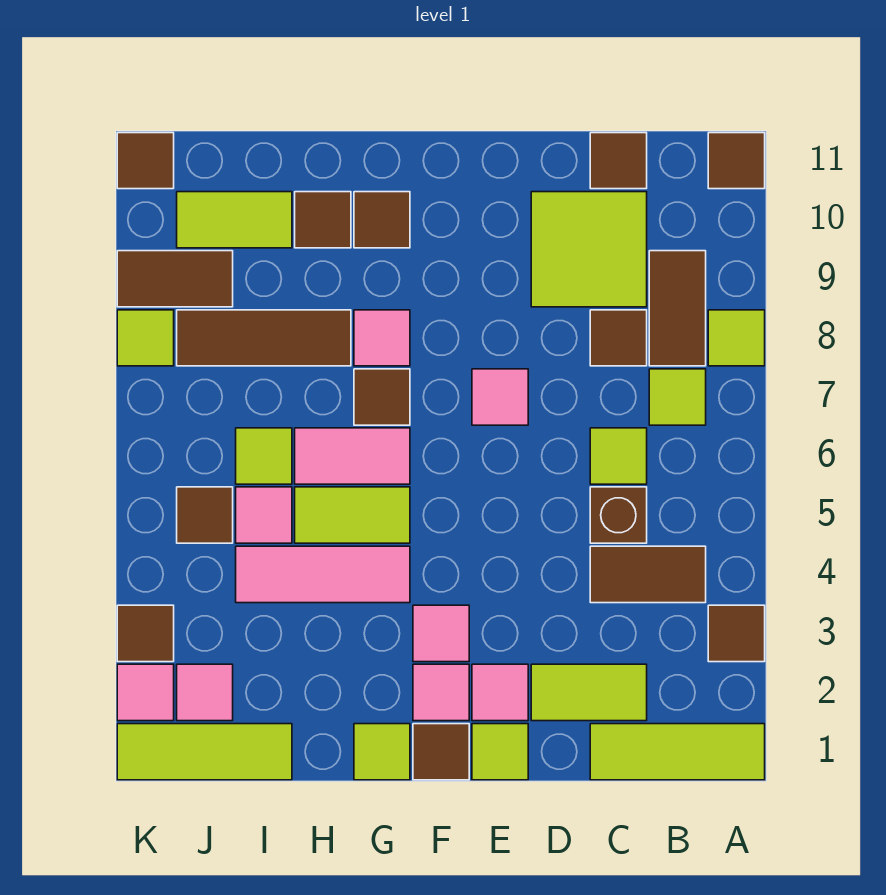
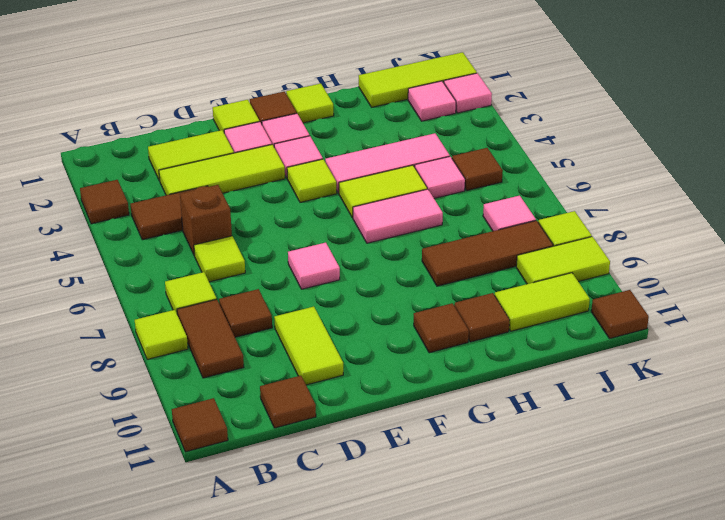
lime tile A1:C1 level 1 -> lime tile C3:E3 level 1
lime tile C9:D10 level 1 -> lime tile D9:D10 level 1
brown tile G7 level 1 -> none
pink tile G8 level 1 -> pink tile J7 level 1
lime tile I6 level 1 -> lime tile F4 level 1
brown tile J9:K9 level 1 -> lime tile J9:K9 level 1
brown tile K3 level 1 -> none

